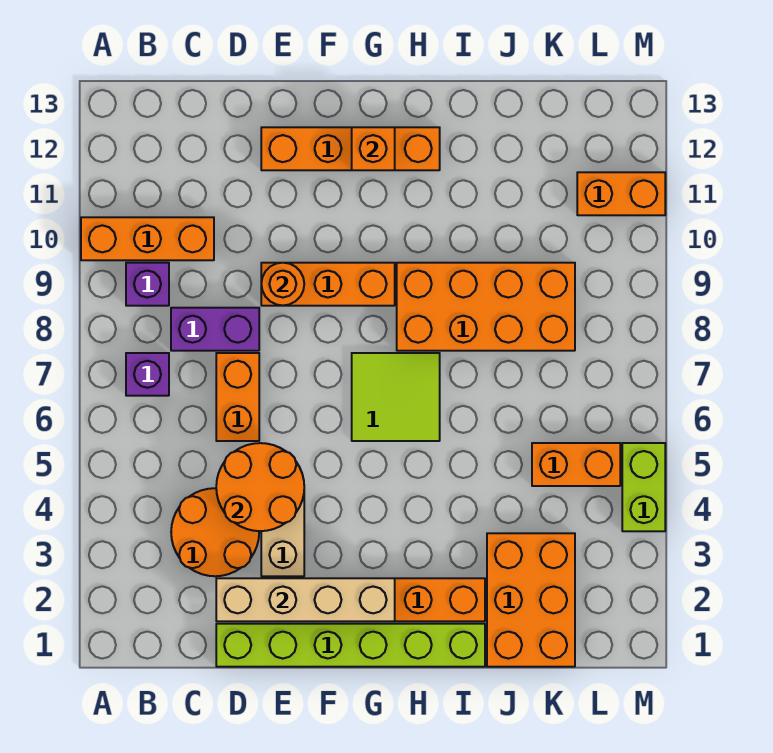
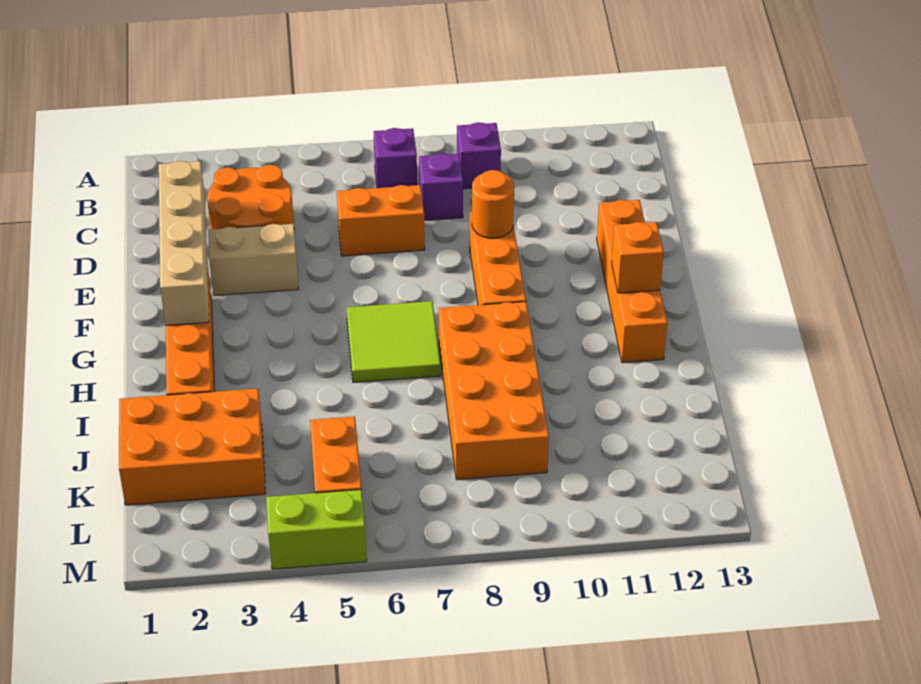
orange brick A10:C10 level 1 -> none
purple brick C8:D8 level 1 -> purple brick C8 level 1
lime brick D1:I1 level 1 -> none
orange round brick D4:E5 level 2 -> none
orange brick L11:M11 level 1 -> none

